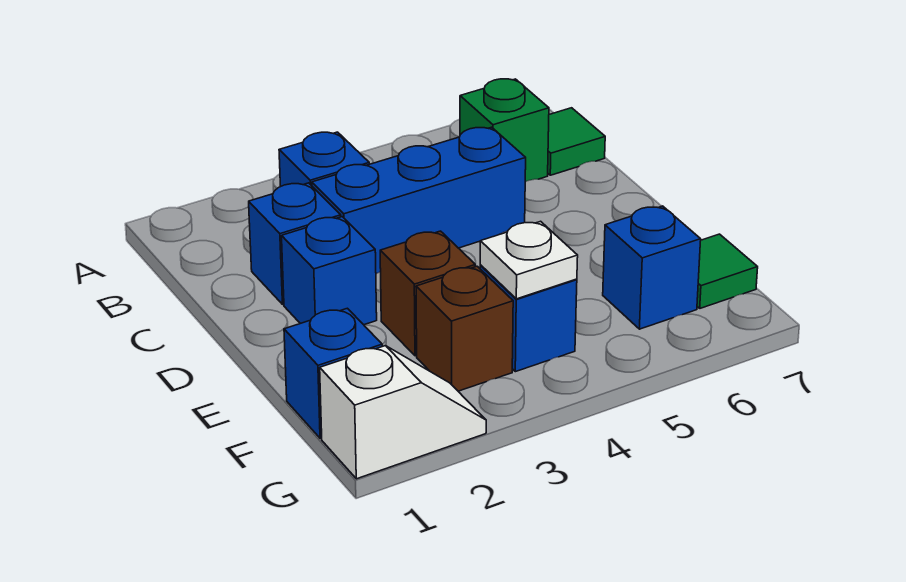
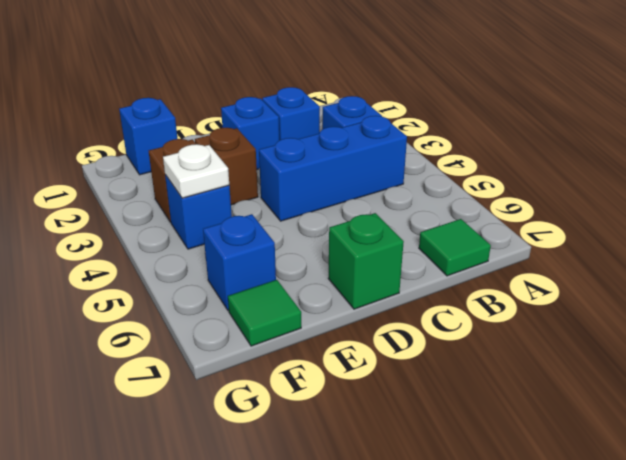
green brick B6 level 1 -> green brick D7 level 1
blue brick C3:C5 level 1 -> blue brick B4:D4 level 1
white slope G1:G2 level 1 top 1 -> none

